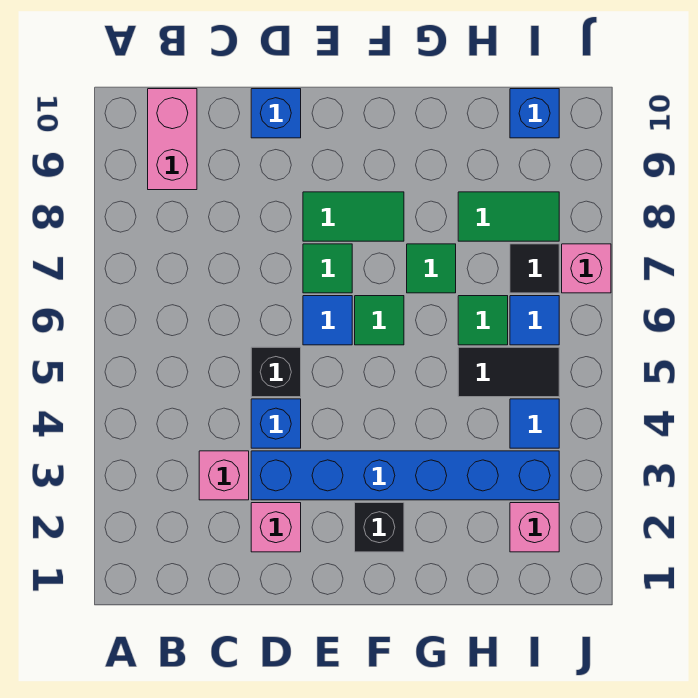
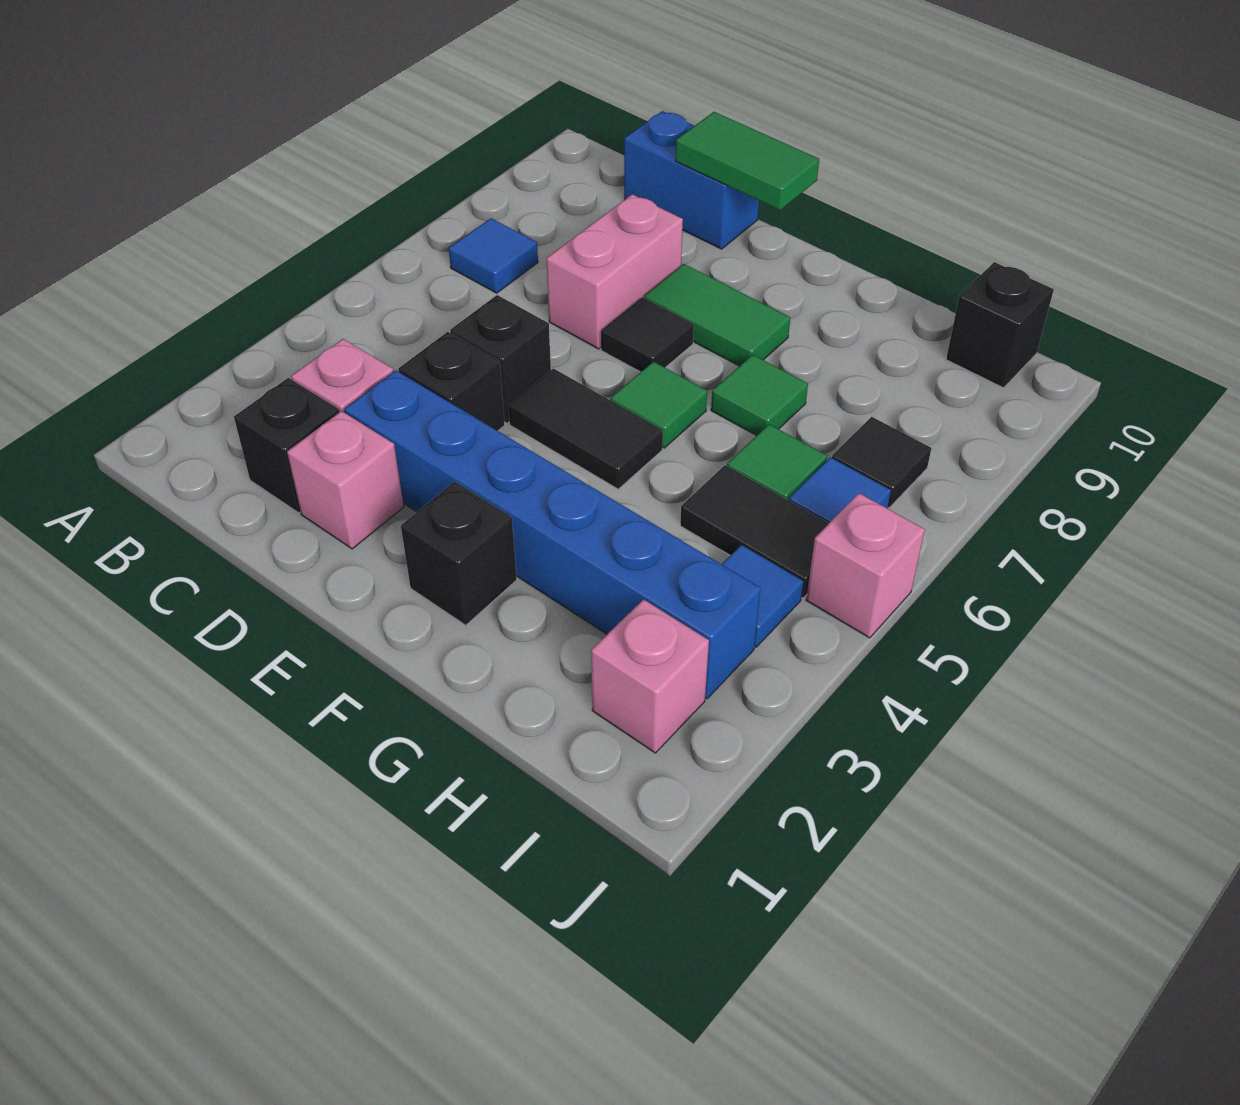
pink brick B9:B10 level 1 -> pink brick D7:D8 level 1
none -> black brick C2 level 1
blue brick D4 level 1 -> black brick D4 level 1
blue brick D10 level 1 -> blue brick C10:D10 level 1
none -> black tile E5:F5 level 1
blue tile E6 level 1 -> blue tile B7 level 1
green tile E7 level 1 -> black tile E7 level 1
green tile H8:I8 level 1 -> green tile D10:E10 level 2
blue brick I10 level 1 -> black brick I10 level 1
pink brick J7 level 1 -> pink brick J5 level 1

